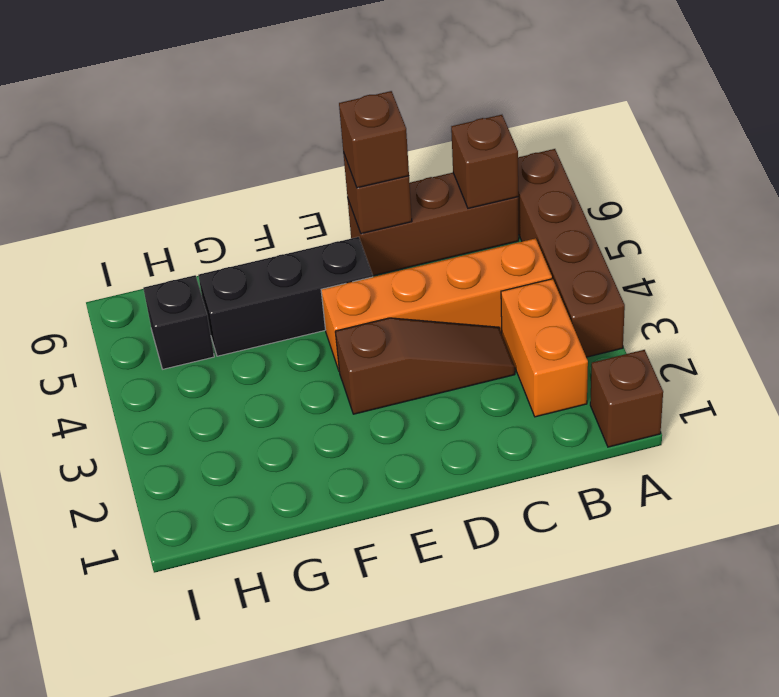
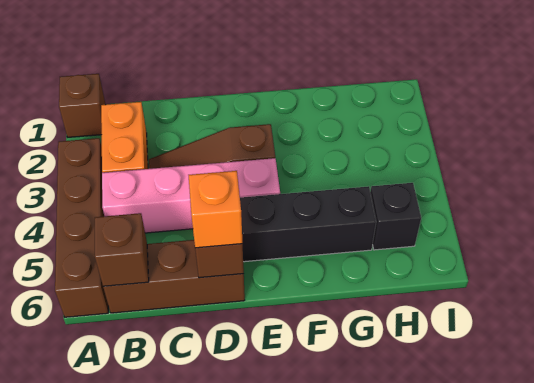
orange brick B4:E4 level 1 -> pink brick B4:E4 level 1
brown brick D6 level 3 -> orange brick D6 level 3

